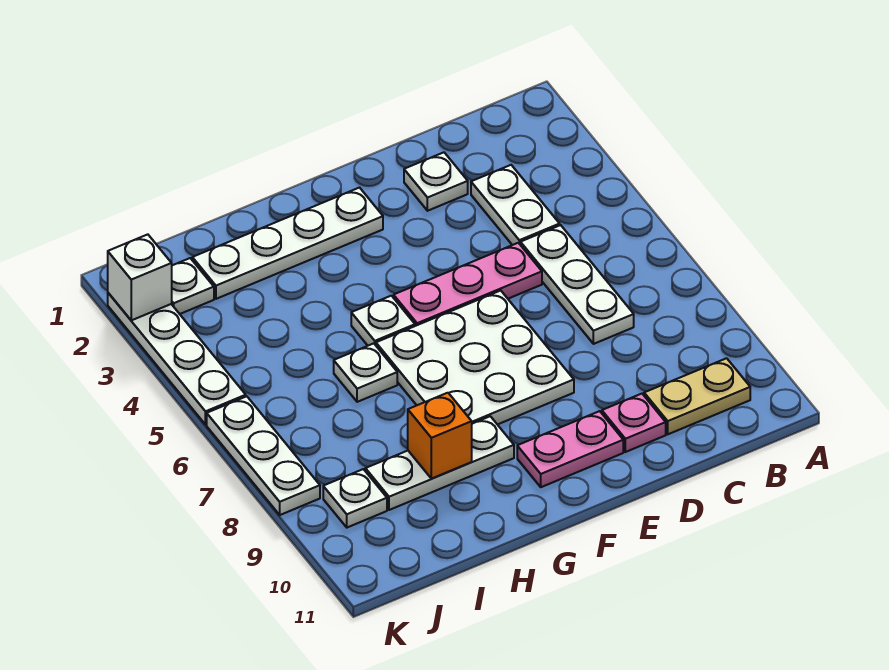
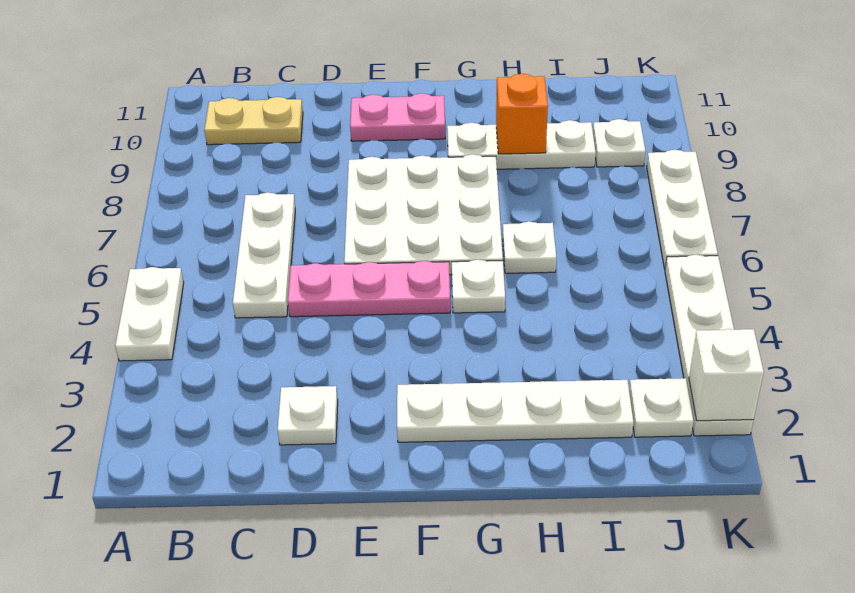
white plate C3:C4 level 1 -> white plate A4:A5 level 1
pink plate D10 level 1 -> none

